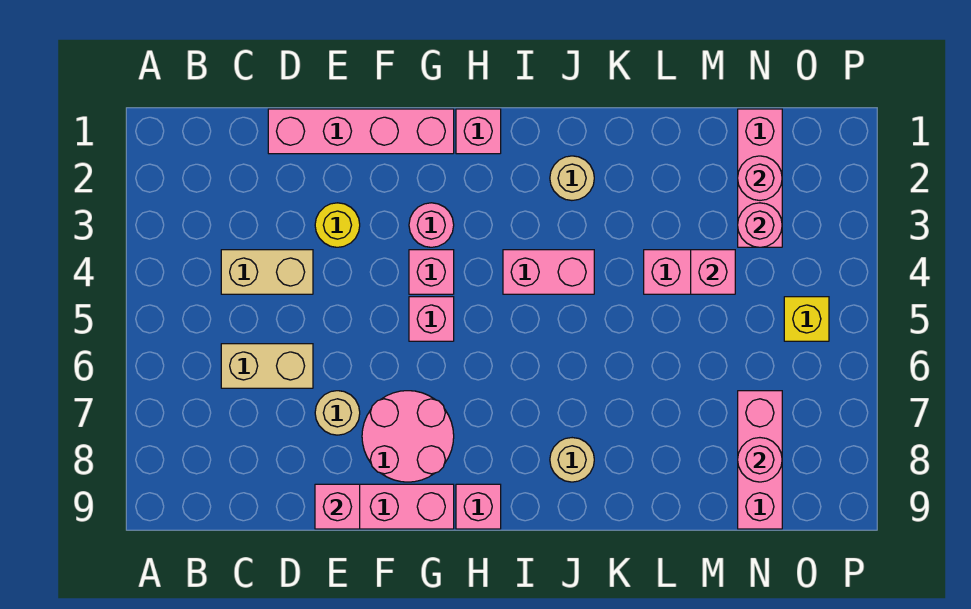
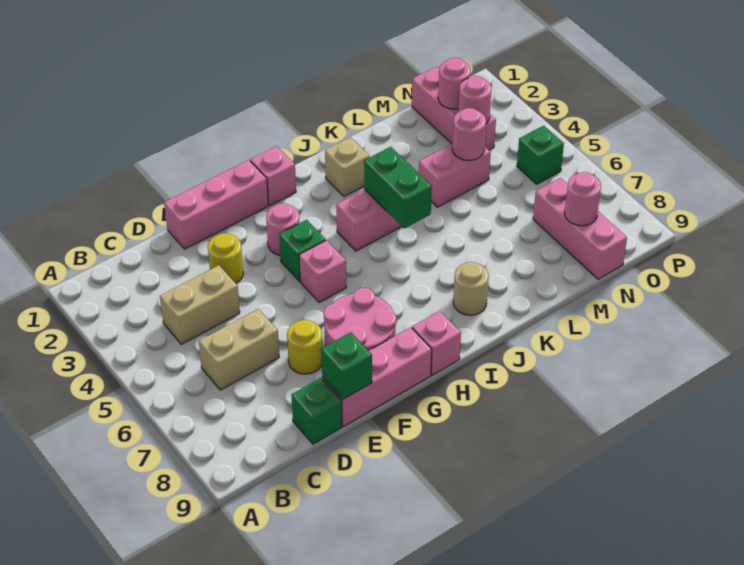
pink brick D1:G1 level 1 -> pink brick E1:G1 level 1
none -> green brick D9 level 1
tan round brick E7 level 1 -> yellow round brick E7 level 1
pink brick E9 level 2 -> green brick E9 level 2
pink brick G4 level 1 -> green brick G4 level 1
tan round brick J2 level 1 -> tan brick J2 level 1
none -> green brick J4:J5 level 2
pink brick M4 level 2 -> pink round brick M4 level 2
yellow brick O5 level 1 -> green brick O5 level 1

